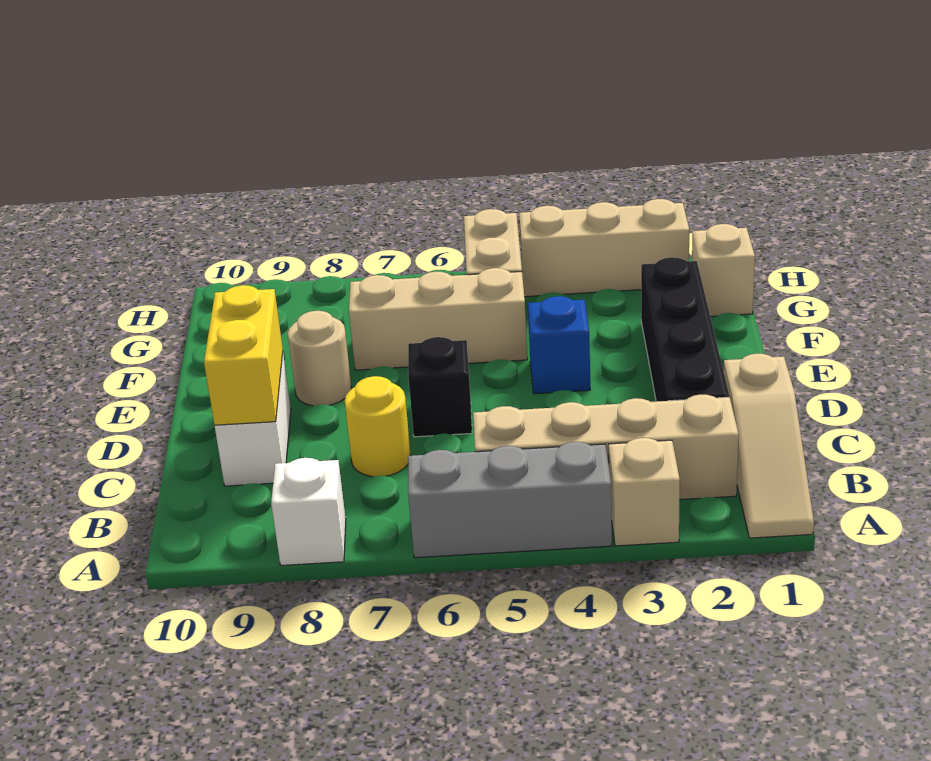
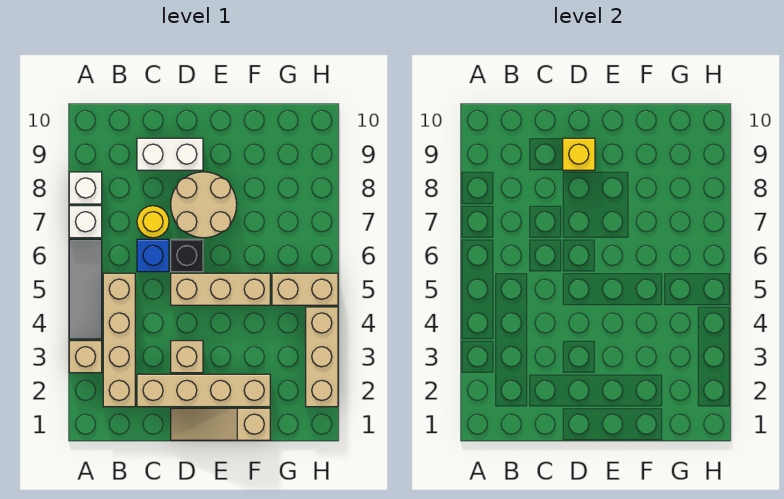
tan slope A1:C1 level 1 top C -> tan slope D1:F1 level 1 top F
grey brick A4:A6 level 1 -> grey tile A4:A6 level 1
none -> white brick A7 level 1
black brick C2:F2 level 1 -> tan brick C2:F2 level 1
yellow brick C9:D9 level 2 -> yellow brick D9 level 2
blue brick E4 level 1 -> blue brick C6 level 1
tan round brick E8 level 1 -> tan round brick D7:E8 level 1
tan brick F5:F7 level 1 -> tan brick D5:F5 level 1
tan brick G1 level 1 -> tan brick D3 level 1

